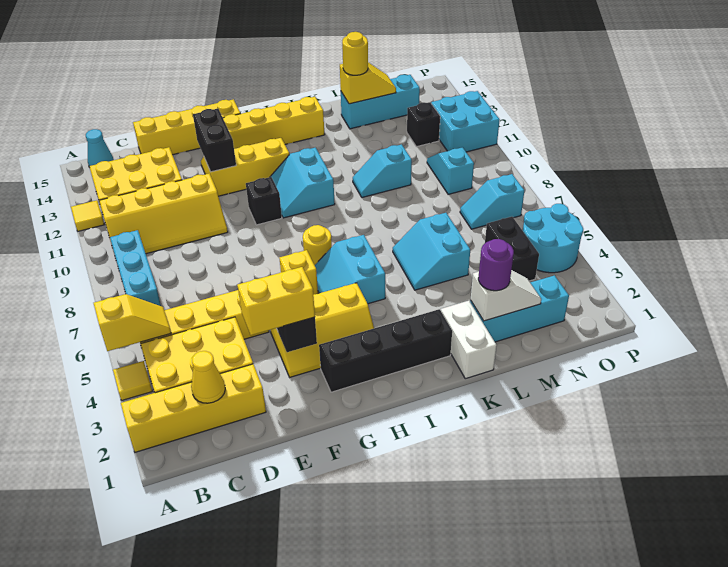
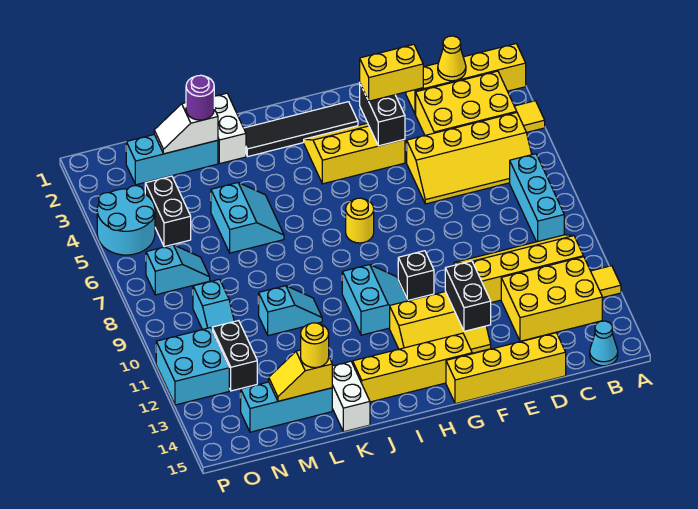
yellow slope A5:B5 level 2 top A -> none
black brick G2:J2 level 1 -> black tile G2:J2 level 1
yellow brick G6 level 1 -> none
cyan slope H5:I6 level 1 top I -> none
none -> white brick K14:K15 level 1
black brick N12 level 1 -> black brick N11:N12 level 1

